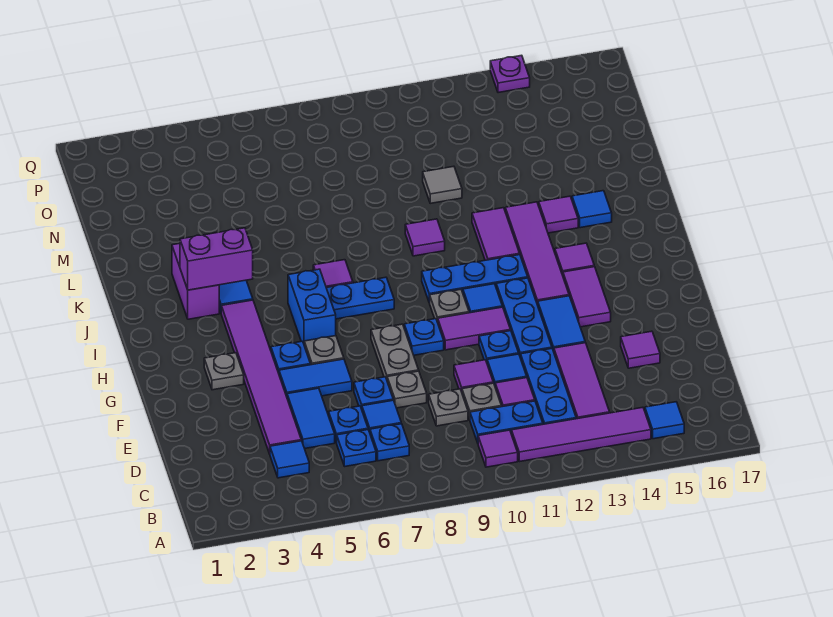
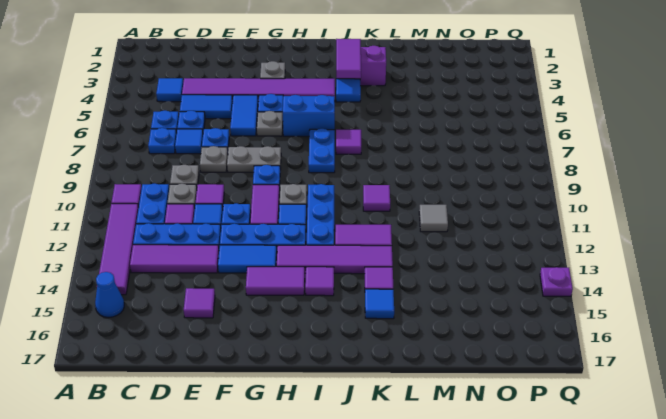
blue tile B15 level 1 -> blue cone B15 level 1
purple brick J3:J4 level 2 -> purple tile J3:J4 level 2

